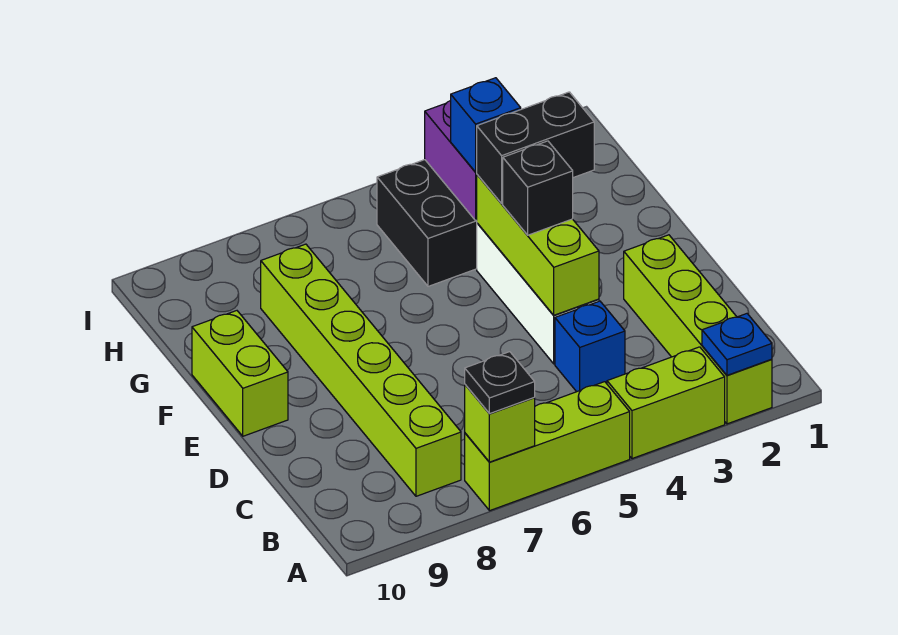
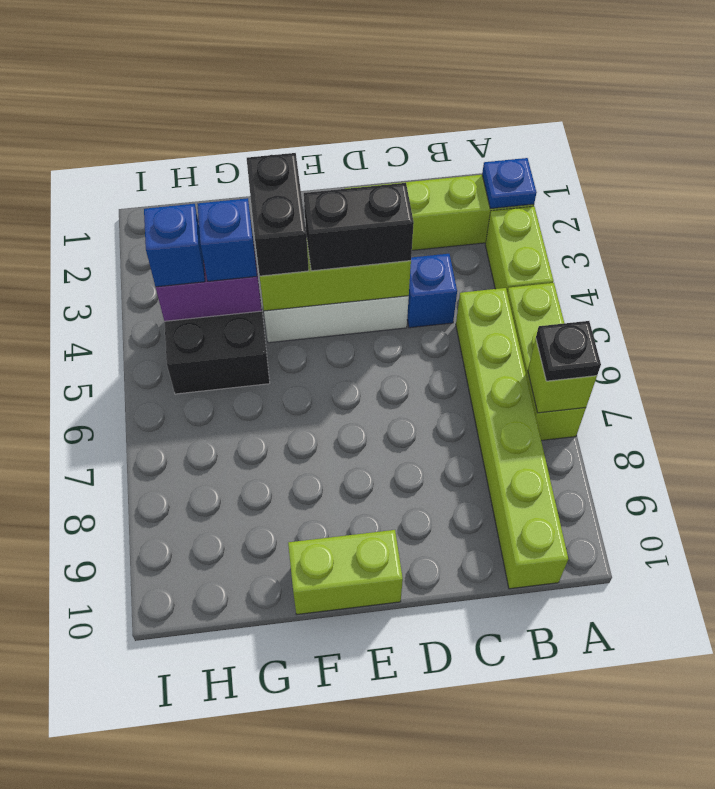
lime brick B8:G8 level 1 -> lime brick B5:B10 level 1
black brick E4 level 3 -> black brick D4:E4 level 3
none -> blue brick H4 level 3

